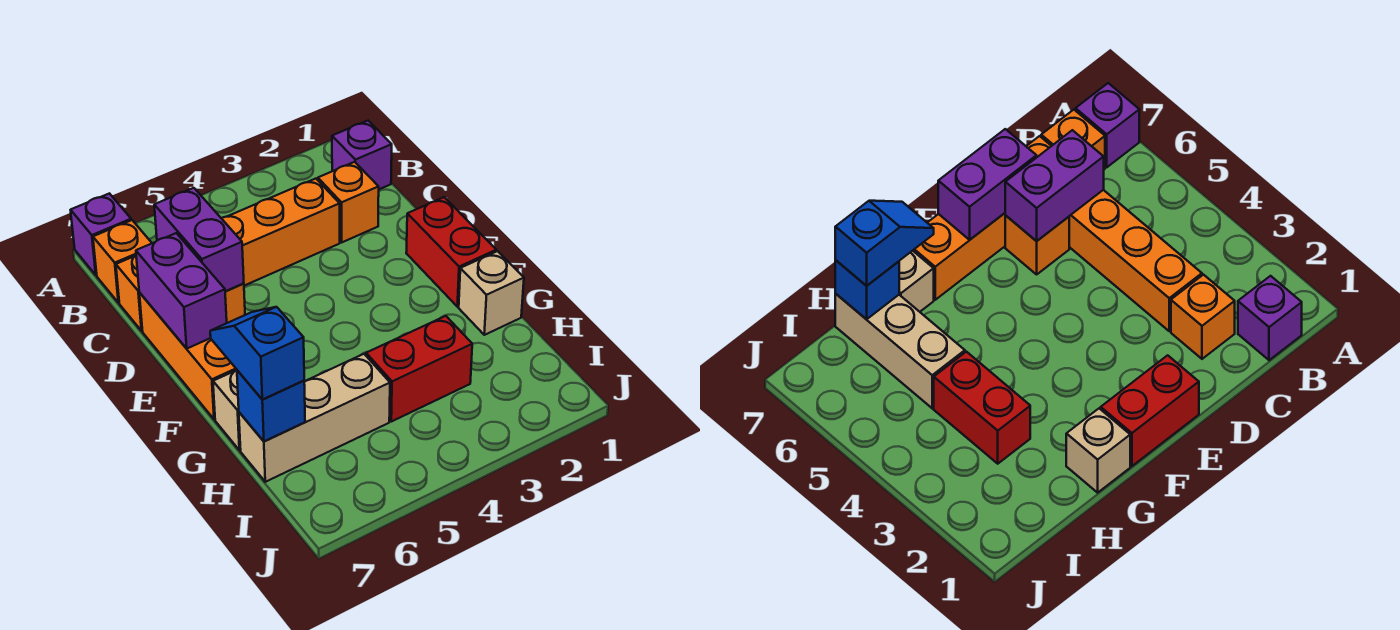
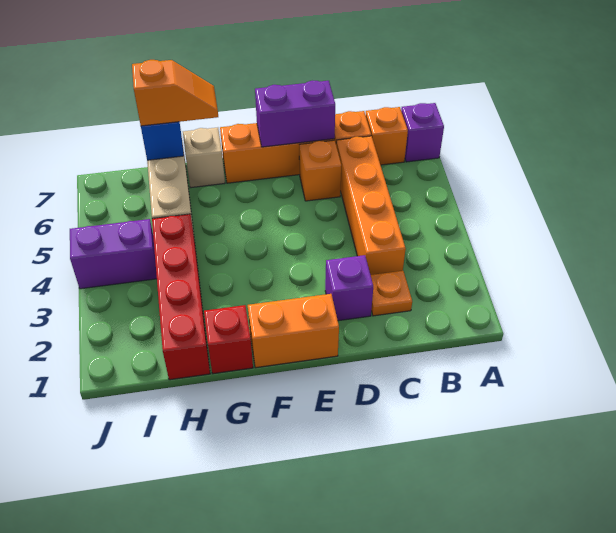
purple brick B1 level 1 -> purple brick D2 level 1
orange brick C2 level 1 -> orange plate C2 level 1
purple brick C6:D6 level 2 -> purple brick I4:J4 level 1
red brick E1:F1 level 1 -> orange brick E1:F1 level 1
tan brick G1 level 1 -> red brick G1 level 1
blue slope G7:H7 level 3 top H -> orange slope G7:H7 level 3 top H
red brick H3:H4 level 1 -> red brick H1:H4 level 1

